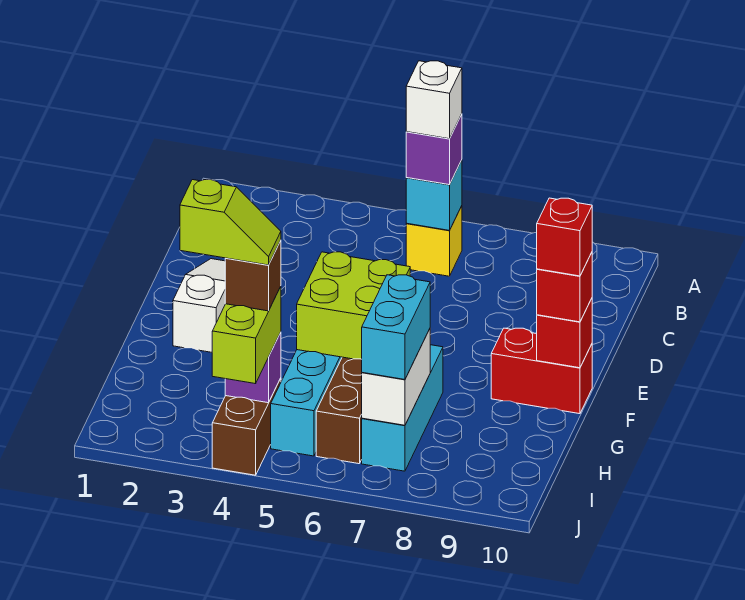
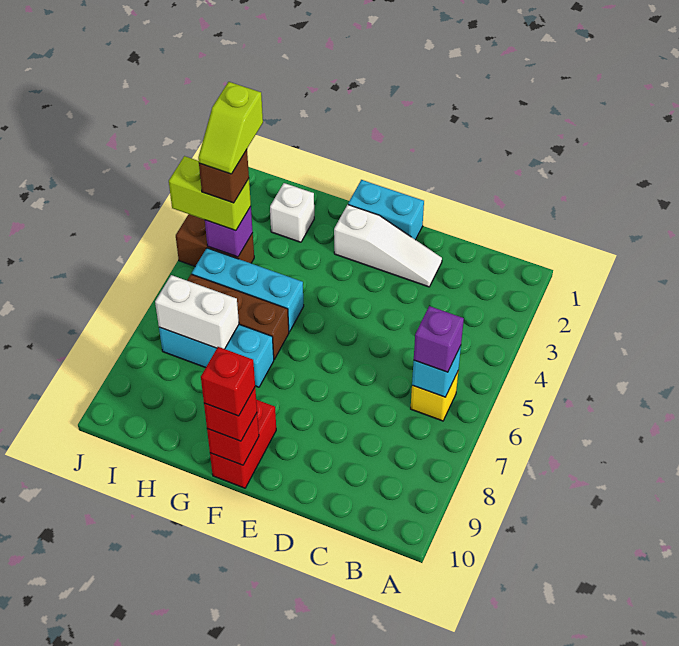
white brick B6 level 4 -> white brick H2 level 1
lime brick F5:G6 level 2 -> none
cyan brick H7:I7 level 3 -> cyan brick E1:F1 level 1

